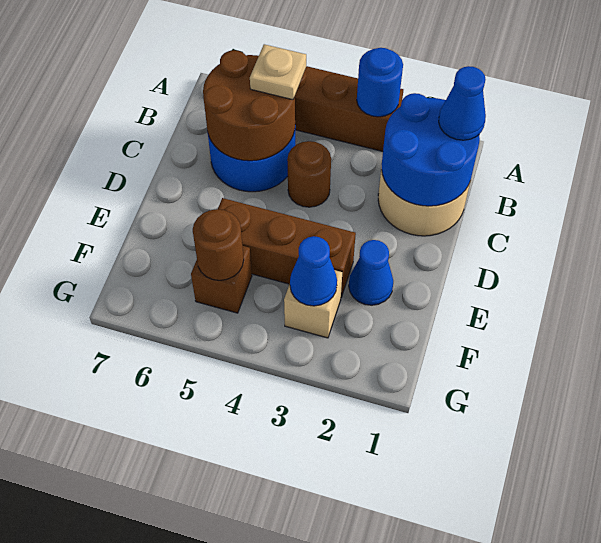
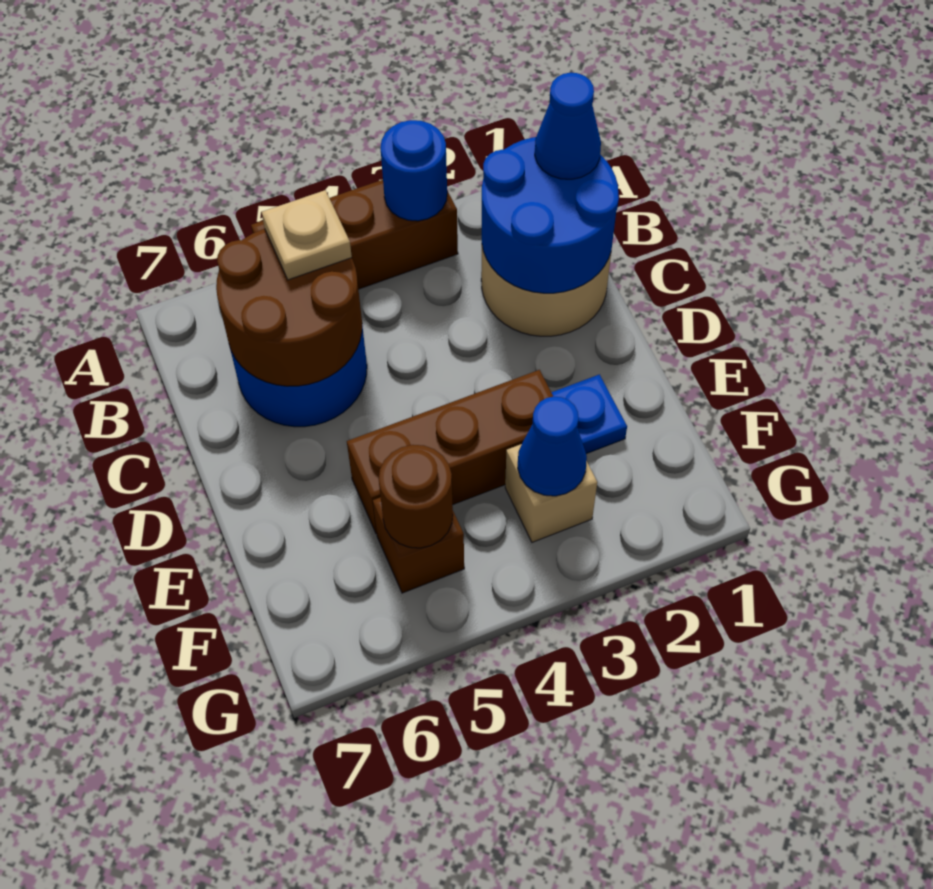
brown round brick C4 level 1 -> none
blue cone E2 level 1 -> blue plate E2 level 1

